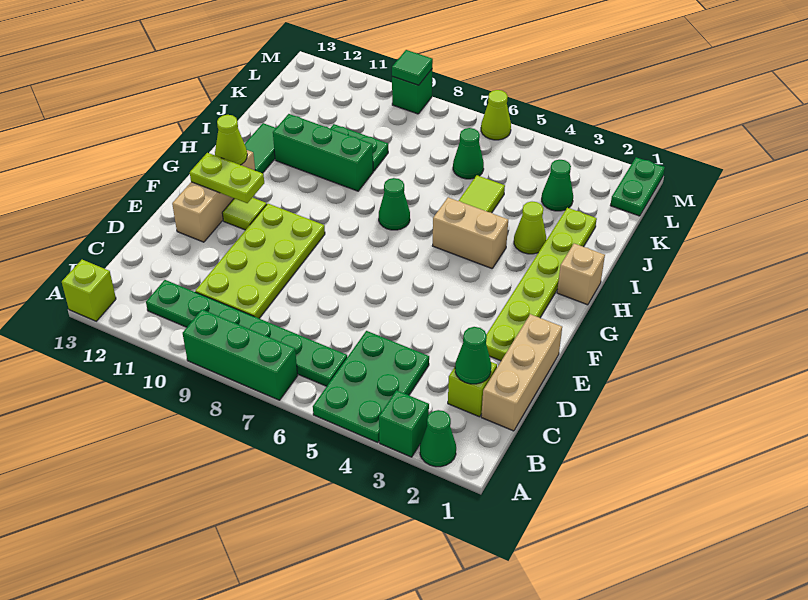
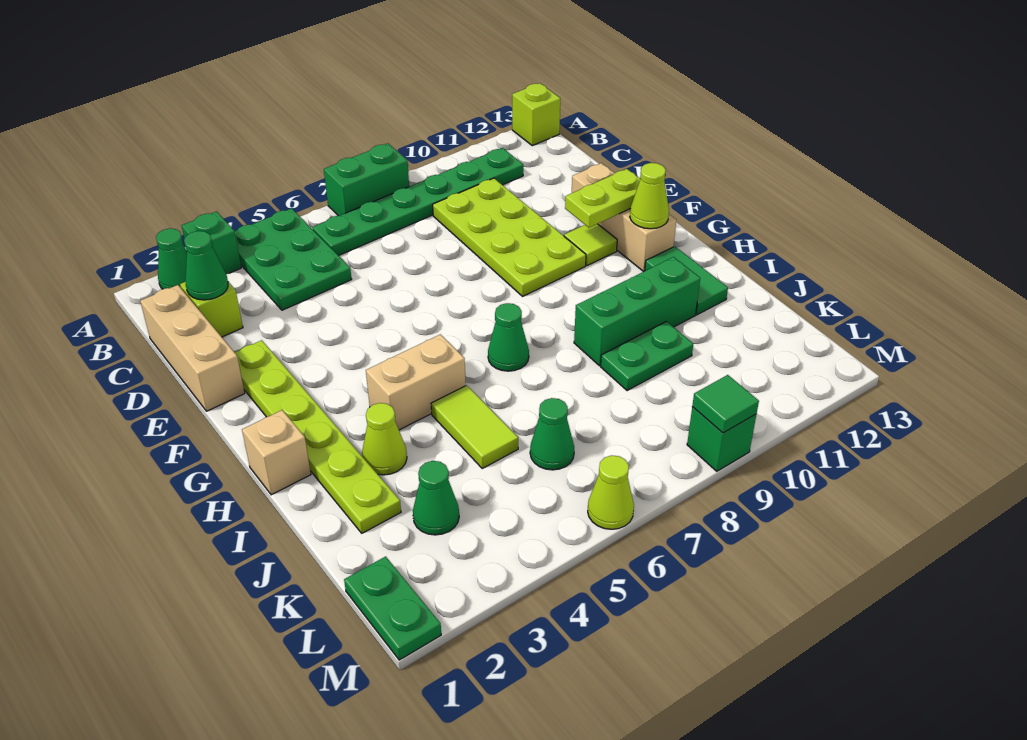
green brick A7:A9 level 1 -> green brick A7:A8 level 1

